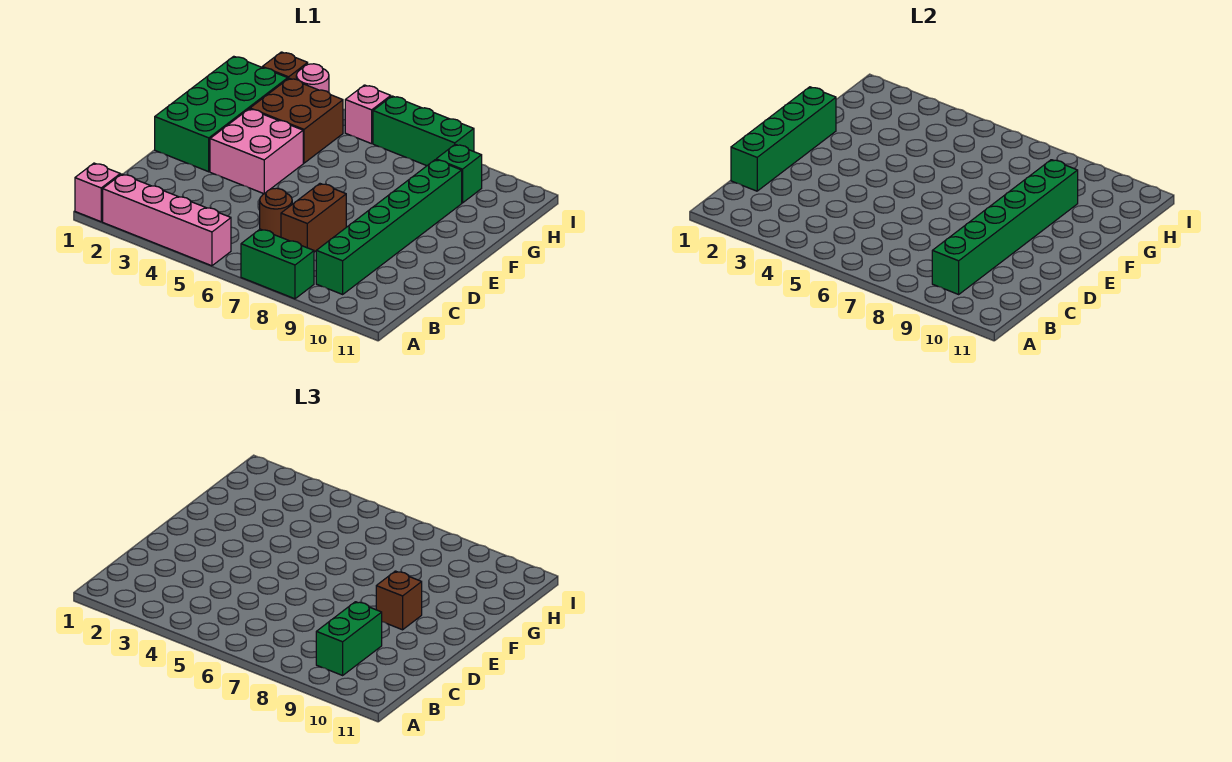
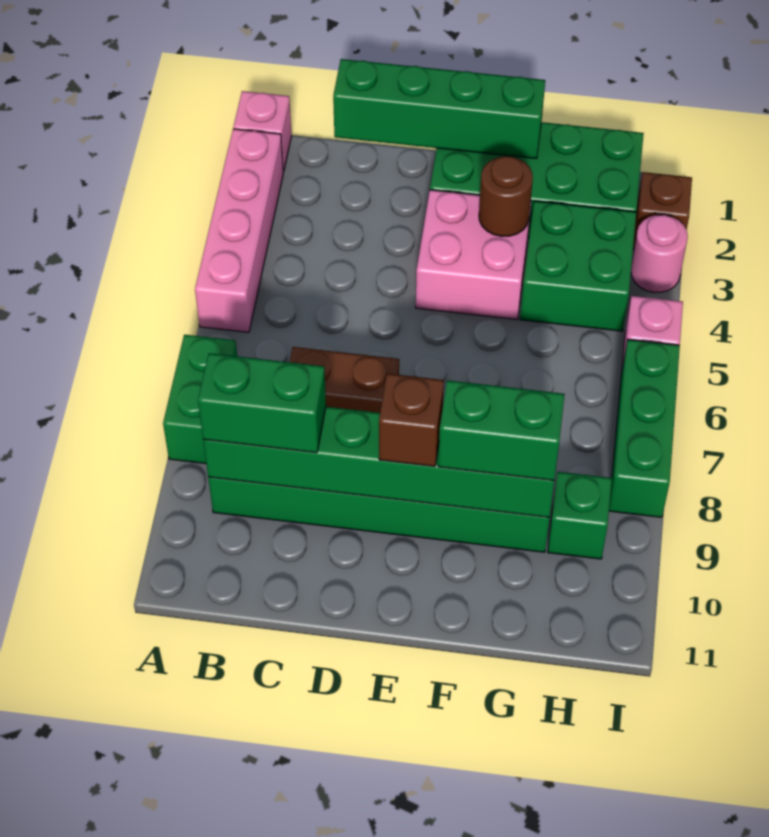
brown round brick C6 level 1 -> brown round brick F3 level 2
none -> green brick F9:G9 level 3
brown brick G3:H4 level 1 -> green brick G3:H4 level 1

